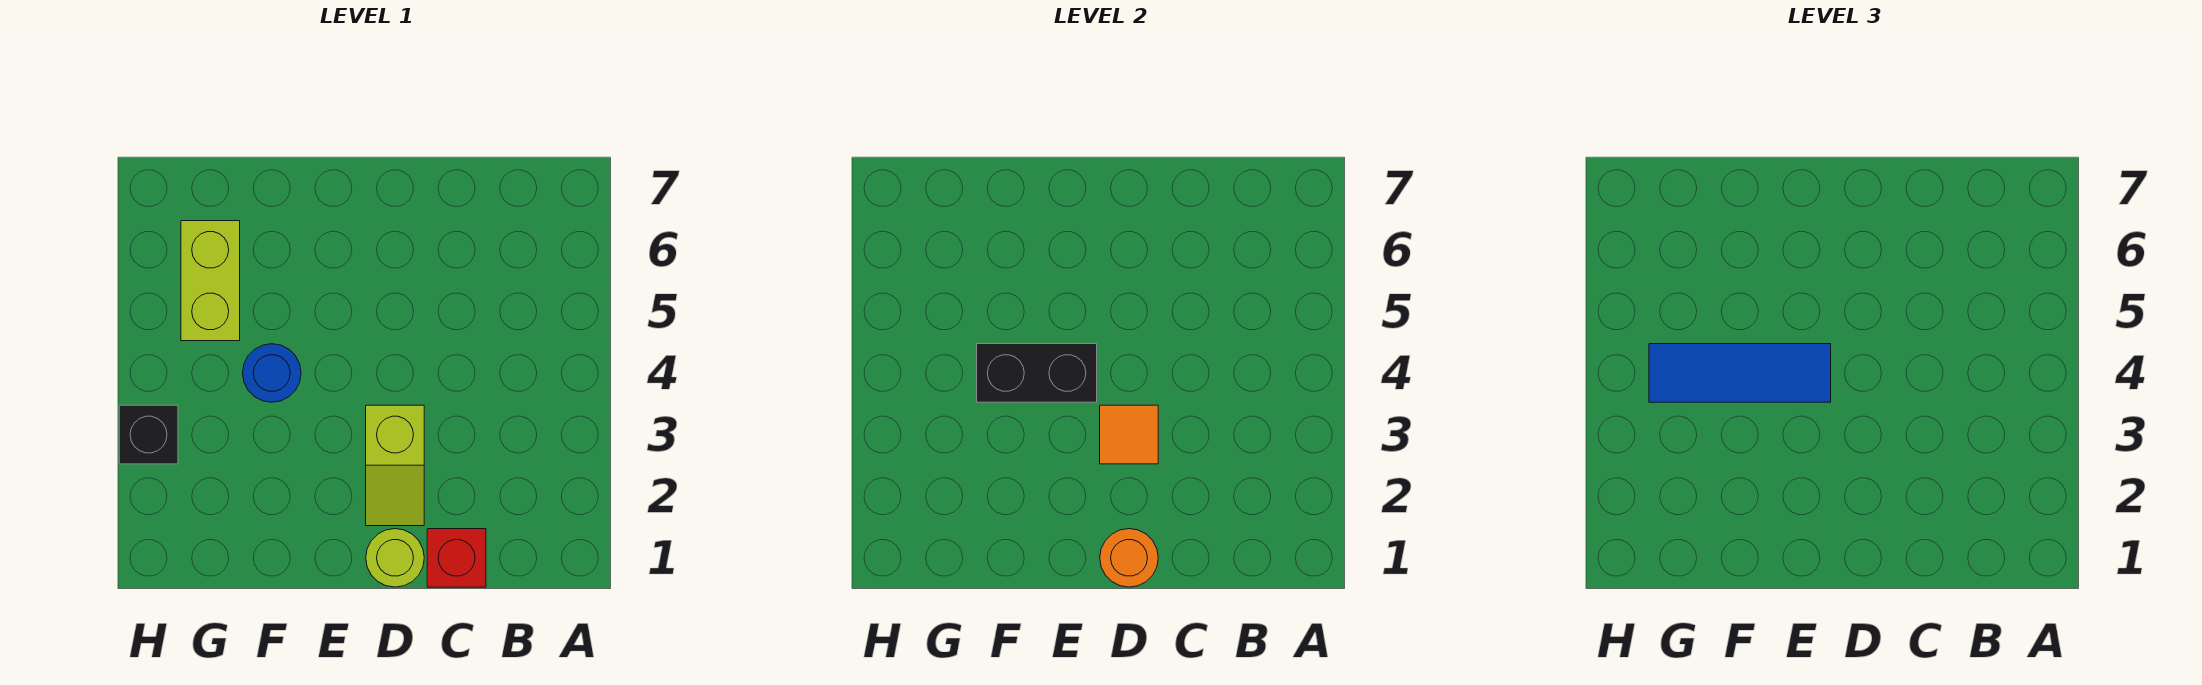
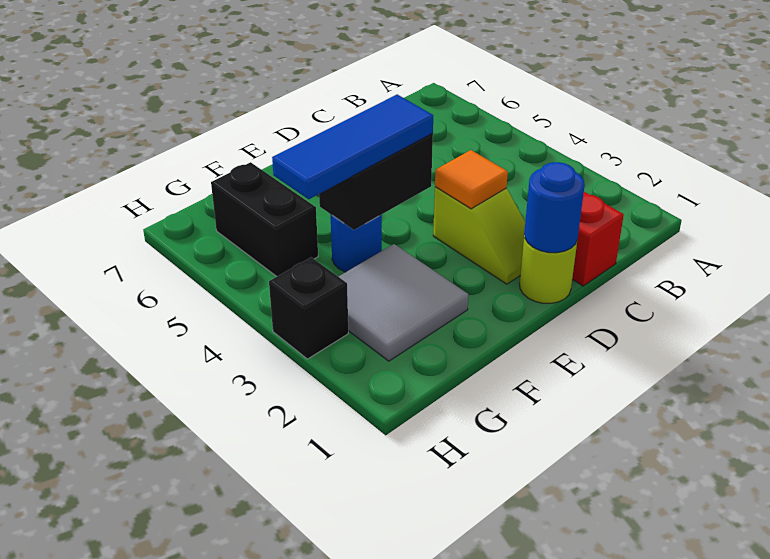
orange round brick D1 level 2 -> blue round brick D1 level 2
none -> grey tile F2:G3 level 1
lime brick G5:G6 level 1 -> black brick G5:G6 level 1

